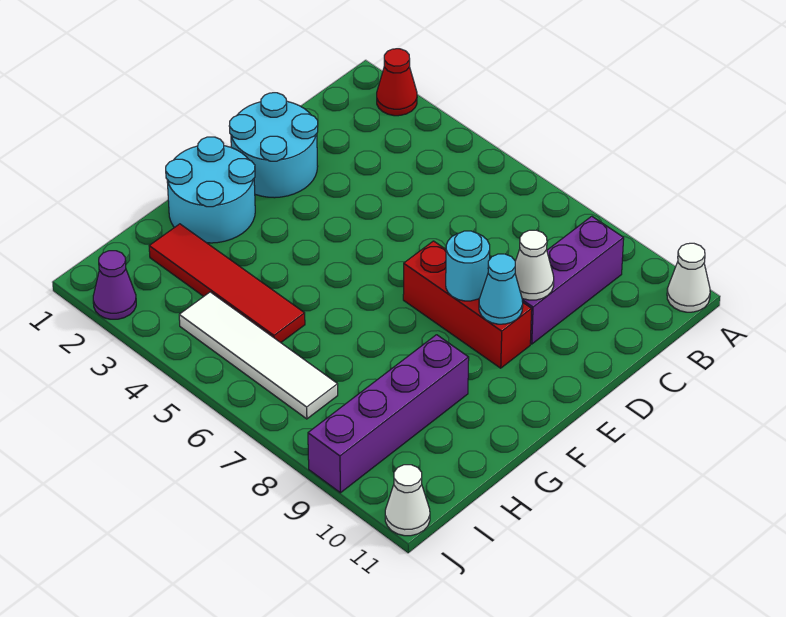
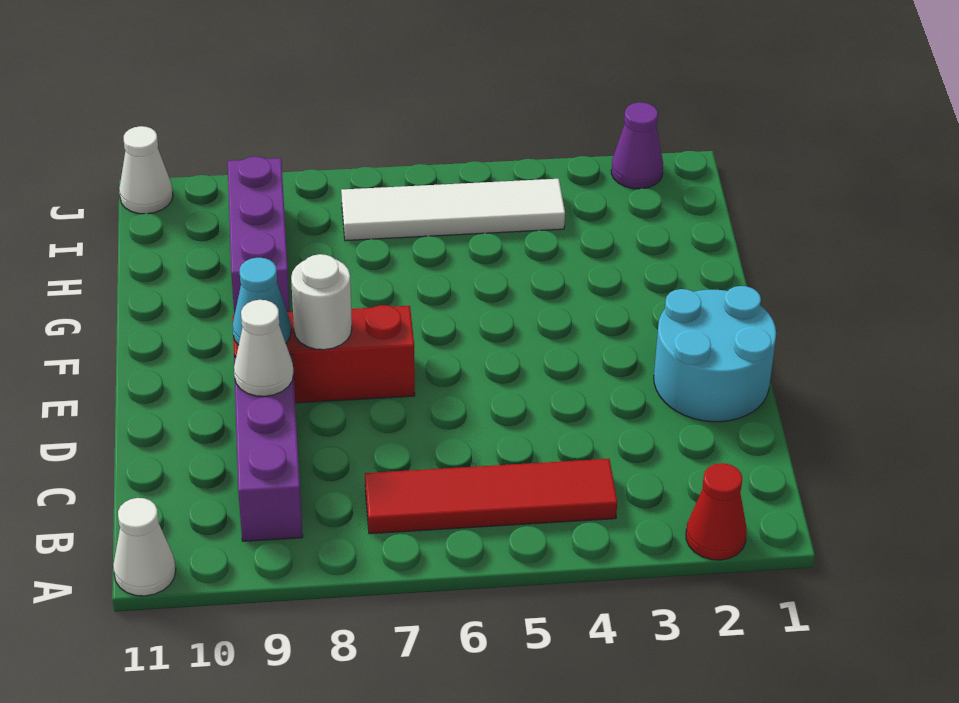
cyan round brick E8 level 2 -> white round brick E8 level 2
cyan round brick F1:G2 level 1 -> none
purple brick G9:J9 level 1 -> purple brick G9:I9 level 1
red tile H2:H5 level 1 -> red tile B4:B7 level 1

